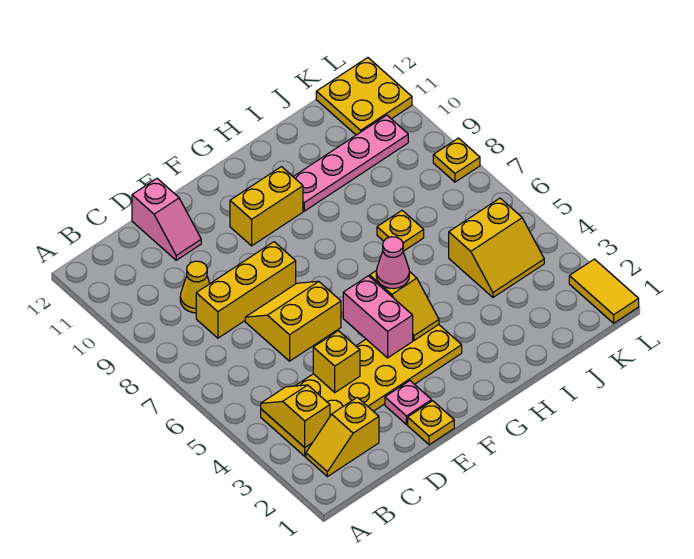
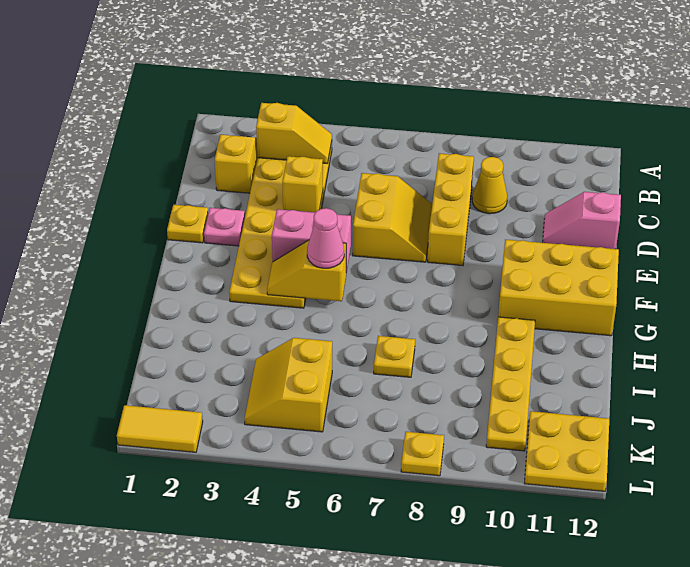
yellow brick F10:G10 level 1 -> yellow brick F10:G12 level 1
pink plate H10:K10 level 1 -> yellow plate H10:K10 level 1

